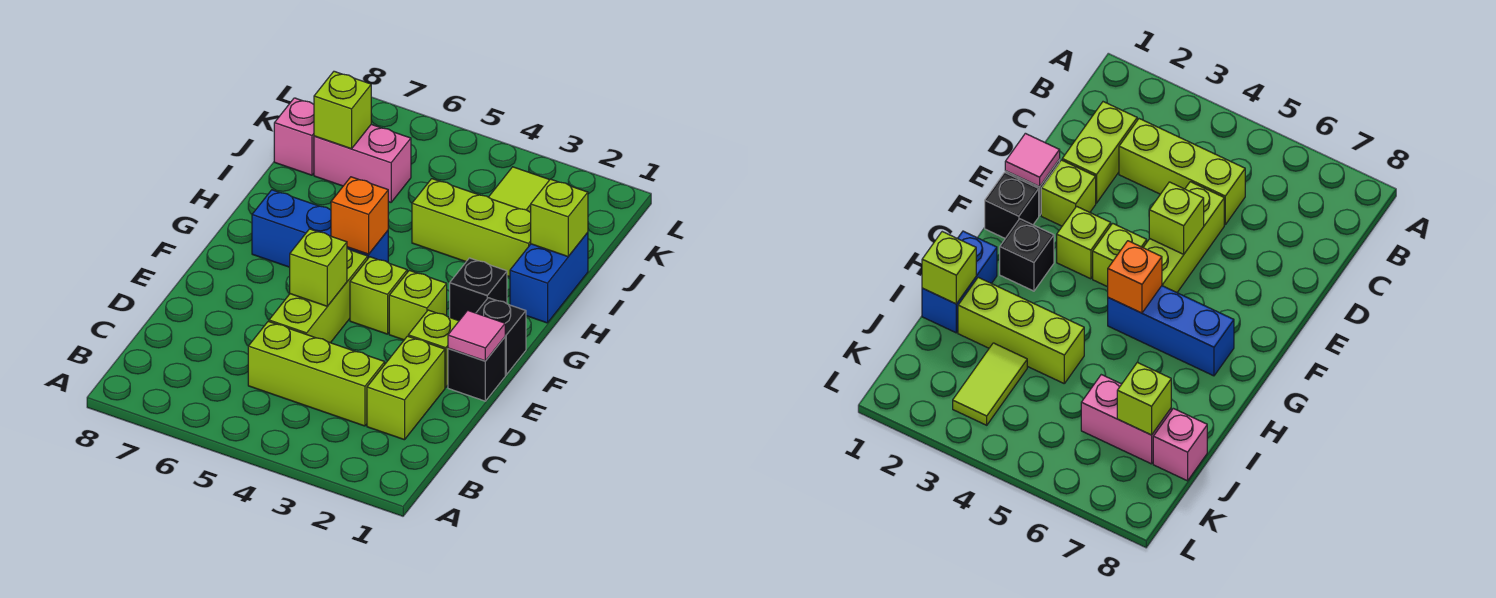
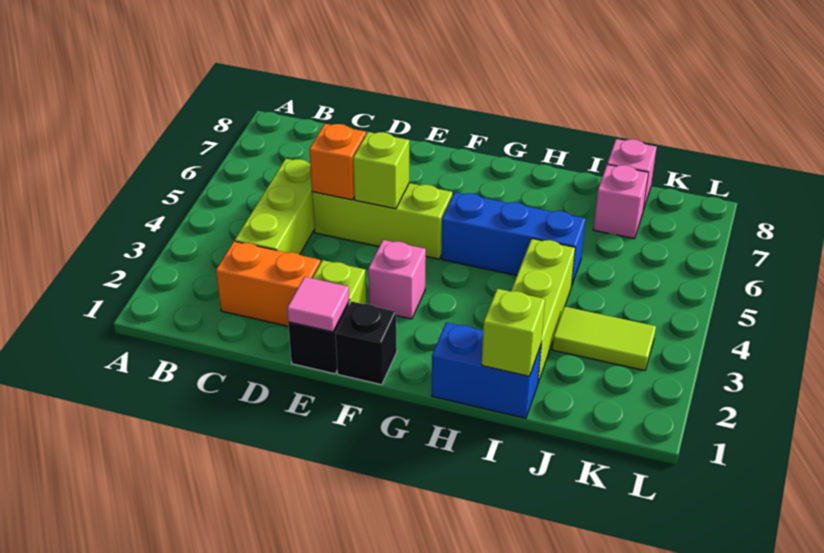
lime brick C2:D2 level 1 -> orange brick C2:D2 level 1
lime brick F3 level 1 -> pink brick F3 level 1
lime brick F4 level 1 -> none
black brick G2 level 1 -> none
blue brick G5:G7 level 1 -> blue brick G5:I5 level 1
orange brick G5 level 2 -> orange brick D5 level 2
pink brick J6:J7 level 1 -> pink brick J7 level 1
lime brick J7 level 2 -> none

